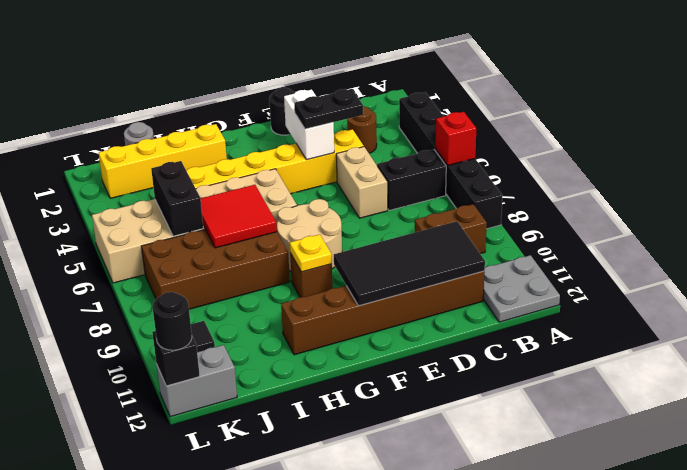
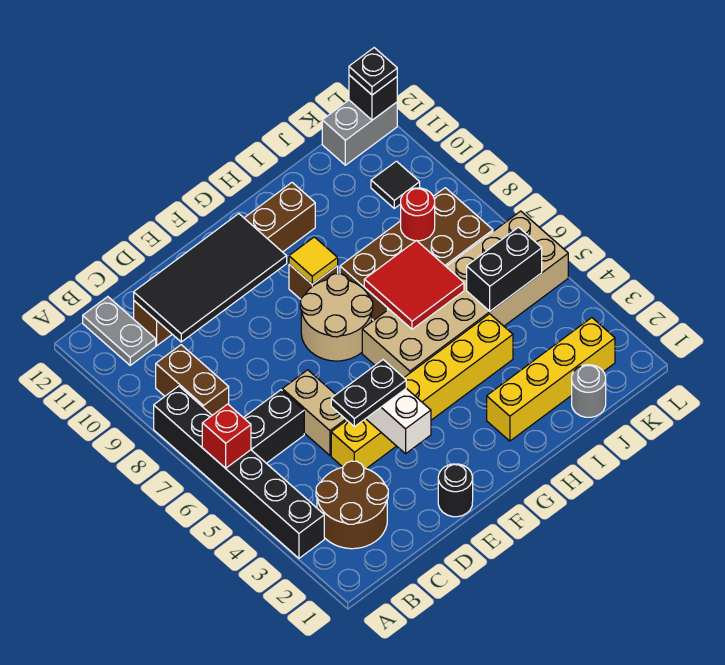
grey plate A11:B12 level 1 -> grey plate B11:B12 level 1
brown brick B9:C9 level 1 -> brown brick B8:B9 level 1
brown round brick C3 level 1 -> brown round brick B2:C3 level 1
yellow plate G9 level 2 -> yellow tile G9 level 2
black brick J5:J6 level 2 -> black brick J5:K5 level 2
none -> red round brick J8 level 2
black round brick L12 level 3 -> black plate L12 level 3

